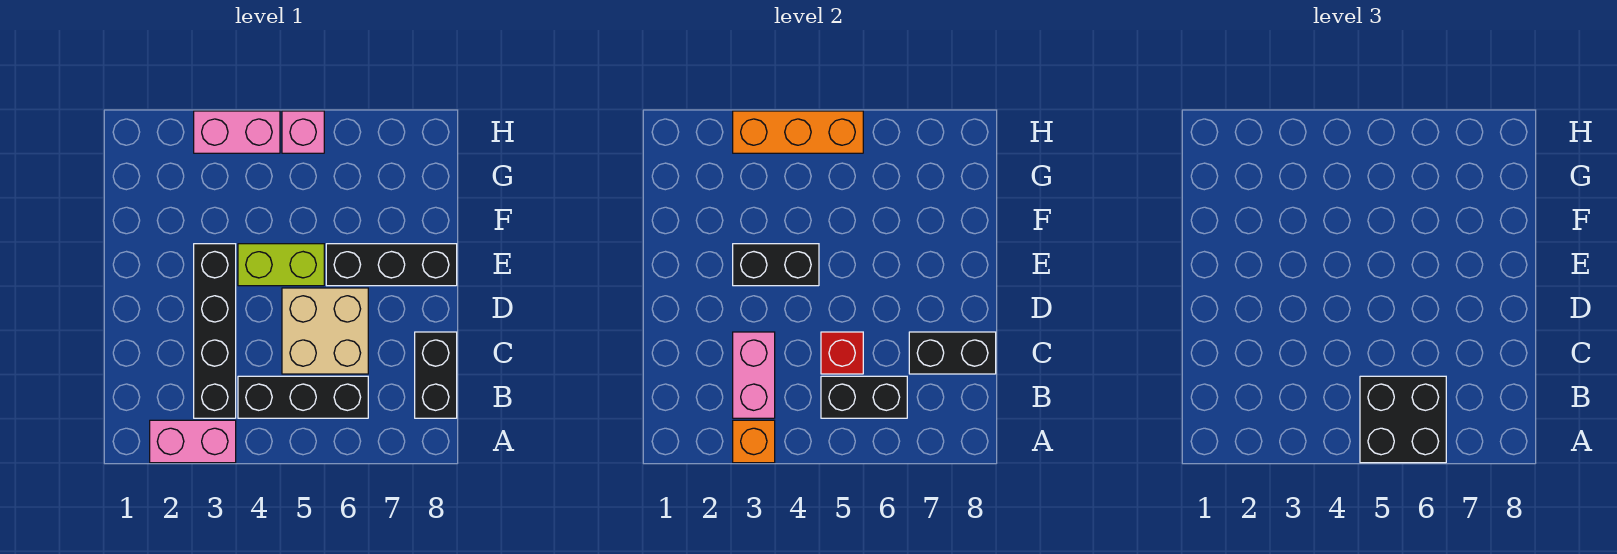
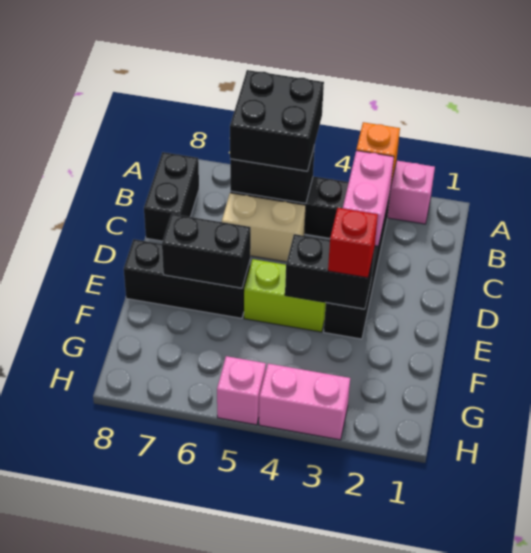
tan brick C5:D6 level 1 -> tan brick C5:C6 level 1
red brick C5 level 2 -> red brick E3 level 3
black brick C7:C8 level 2 -> black brick E6:E7 level 2
orange brick H3:H5 level 2 -> none

